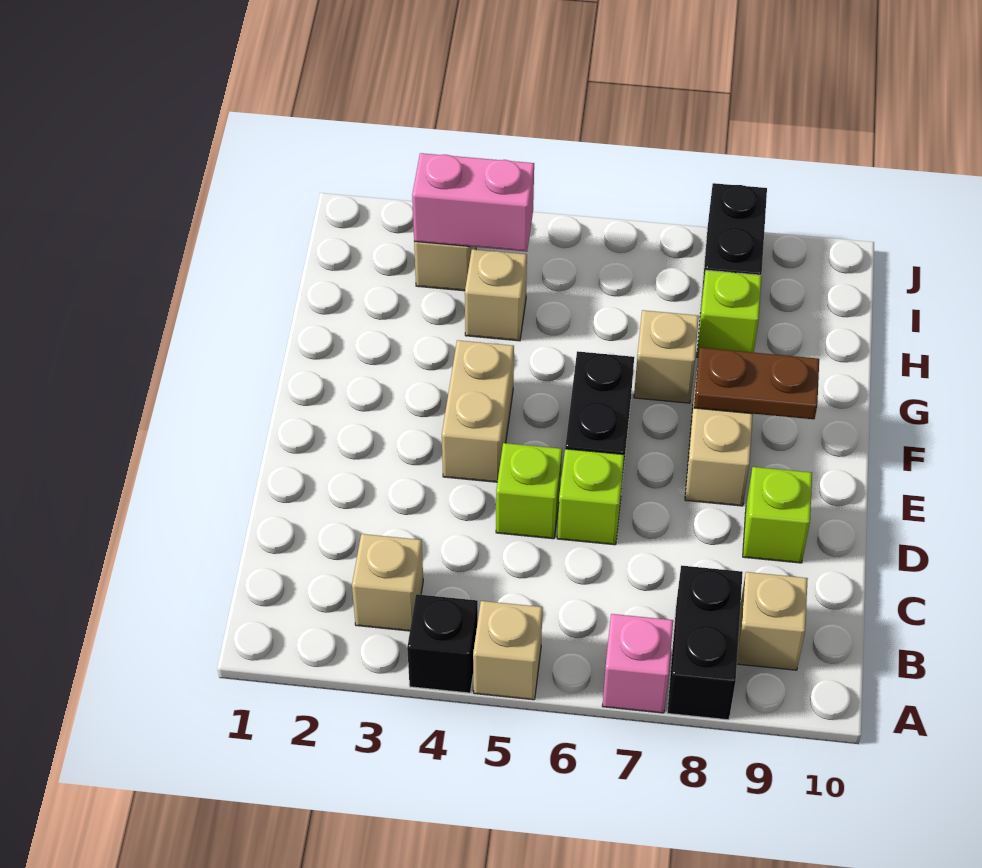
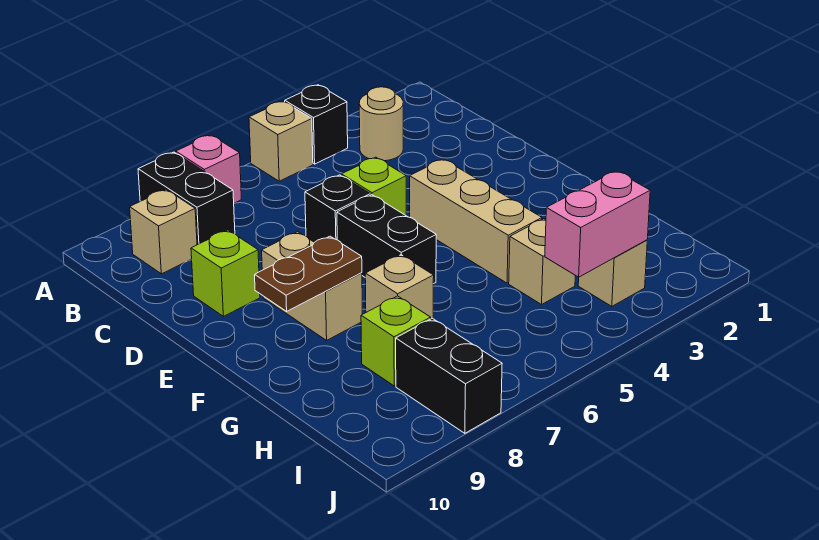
tan brick B3 level 1 -> tan round brick B3 level 1
lime brick D6 level 1 -> black brick D6 level 1
tan brick E4:F4 level 1 -> tan brick E4:G4 level 1

